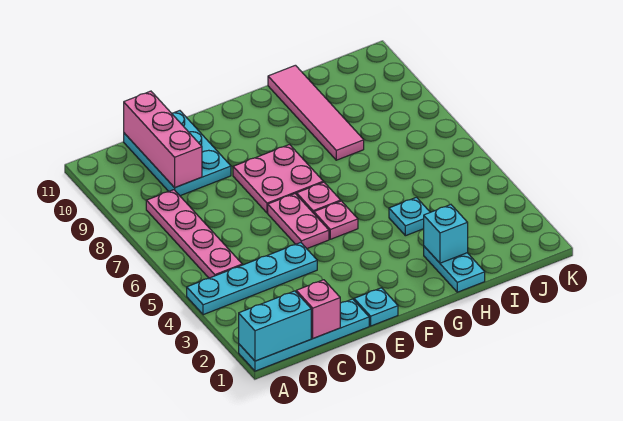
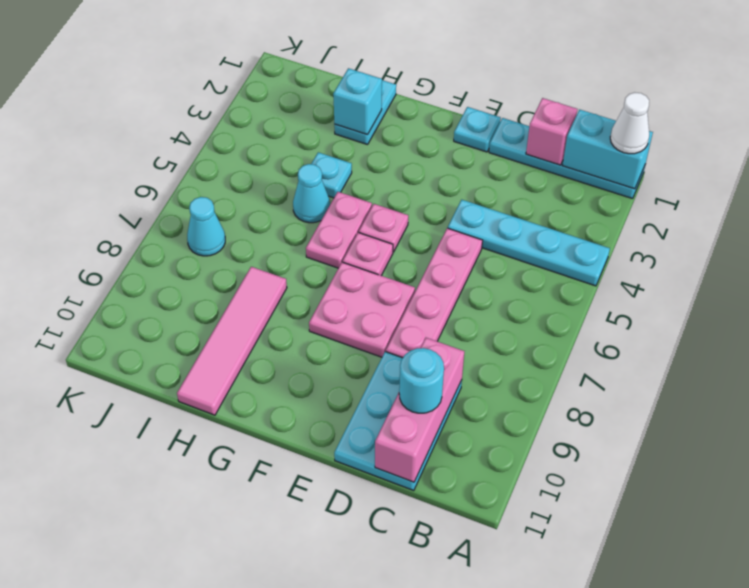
none -> white cone A1 level 3
pink plate B5:B8 level 1 -> pink plate D5:D8 level 1
none -> cyan round brick C10 level 3
pink plate E5:E6 level 1 -> pink plate G5:G6 level 1
none -> cyan cone H5 level 1
none -> cyan cone J7 level 1

